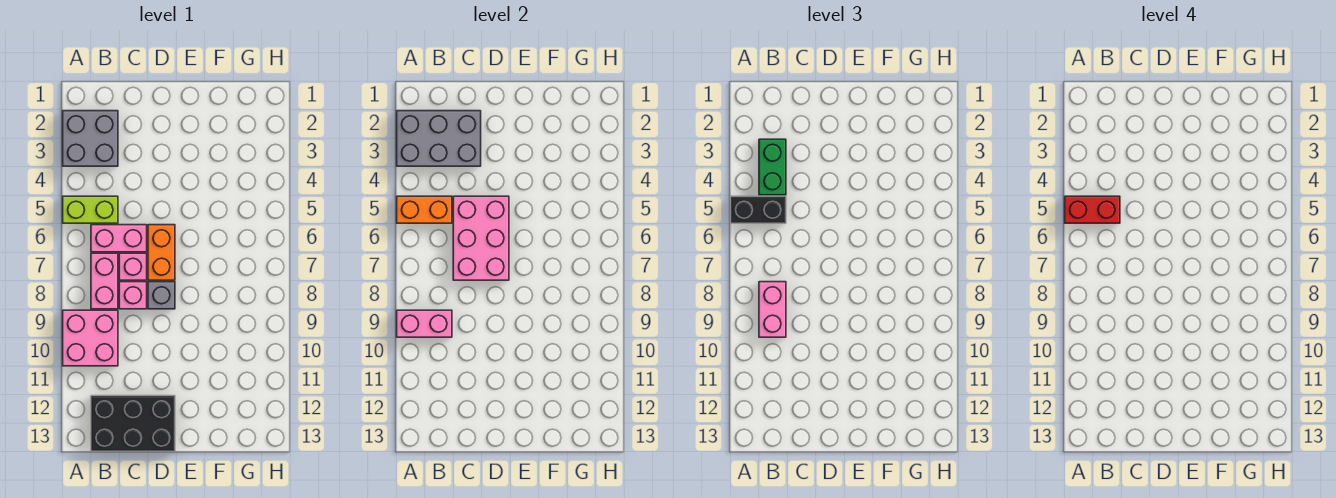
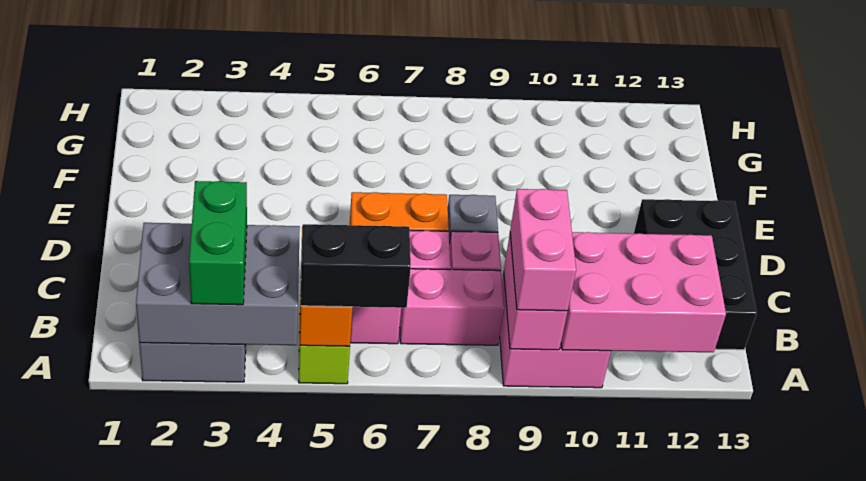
grey brick A2:C3 level 2 -> grey brick A2:B4 level 2
black brick A5:B5 level 3 -> black brick A5:A6 level 3
red brick A5:B5 level 4 -> none
green brick B3:B4 level 3 -> green brick A3:B3 level 3
pink brick B8:B9 level 3 -> pink brick A9:B9 level 3
pink brick C5:D7 level 2 -> pink brick A10:B12 level 2

